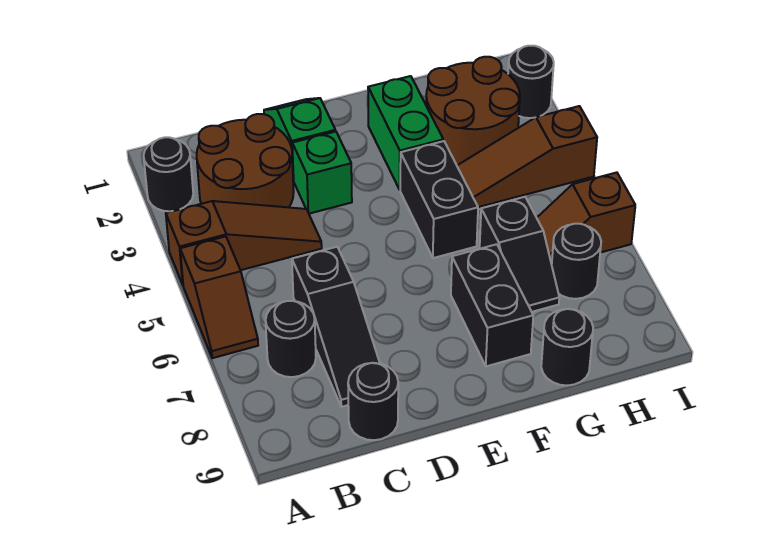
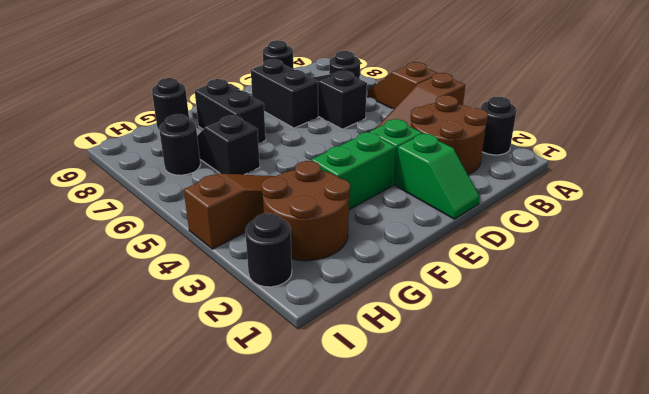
green brick F2:F3 level 1 -> green brick E3:F3 level 1
black brick F4:F5 level 1 -> black brick D7:D8 level 1
brown slope H6:I6 level 1 top I -> none

